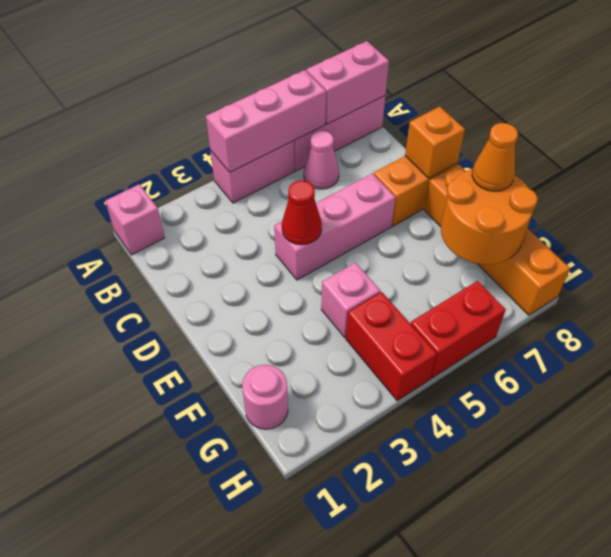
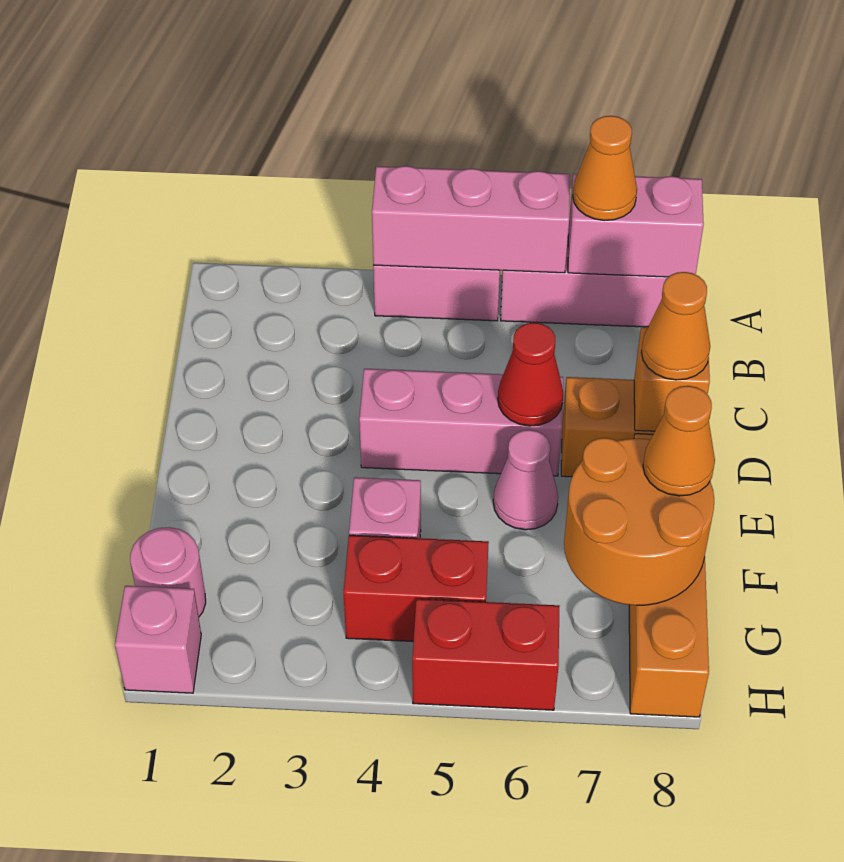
pink brick A1 level 1 -> pink brick H1 level 1
none -> orange cone A7 level 3
pink cone B6 level 1 -> pink cone E6 level 1
red cone D4 level 2 -> red cone D6 level 2
none -> orange cone D8 level 3
red brick G4:H4 level 1 -> red brick G4:G5 level 1

